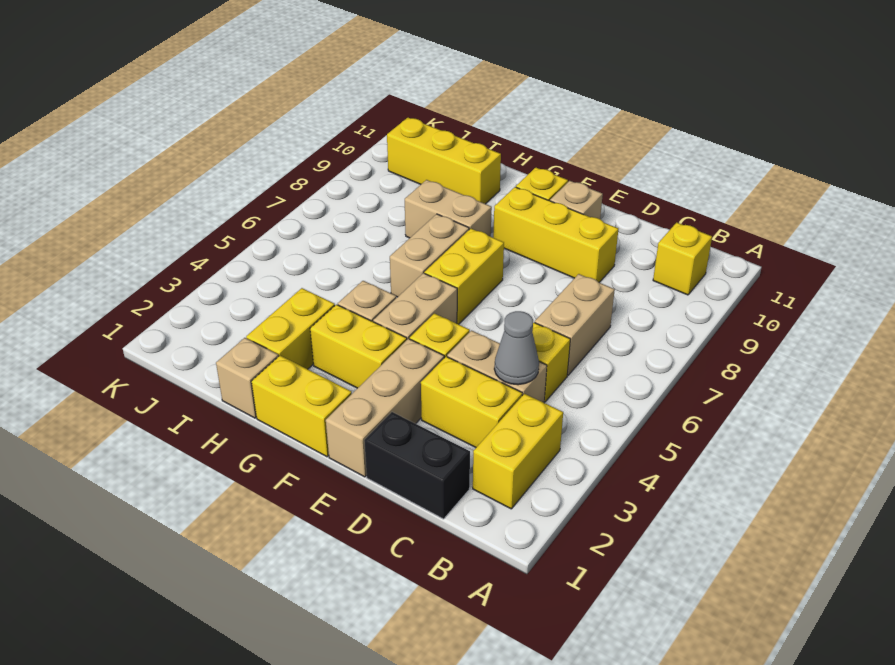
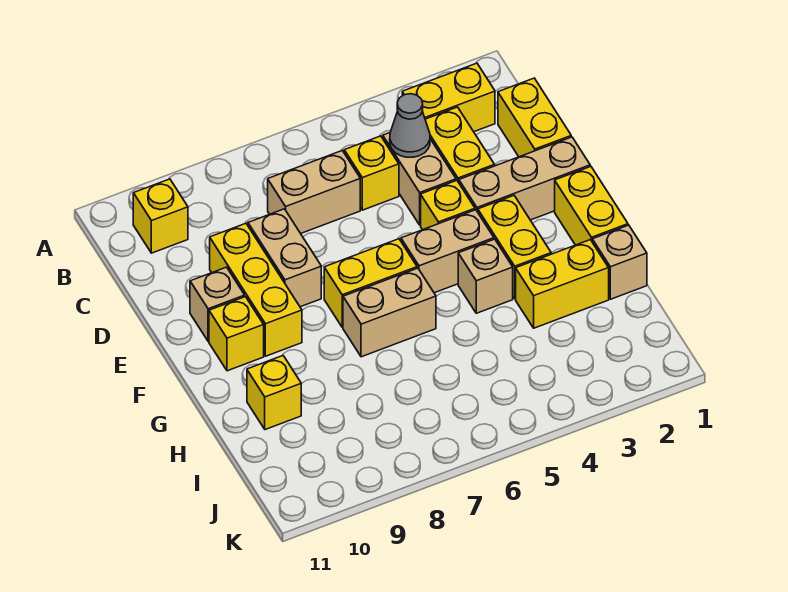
black brick C1:D1 level 1 -> yellow brick C1:D1 level 1
tan brick G8:H8 level 1 -> tan brick D8:E8 level 1
yellow brick H10:J10 level 1 -> yellow brick H10 level 1

